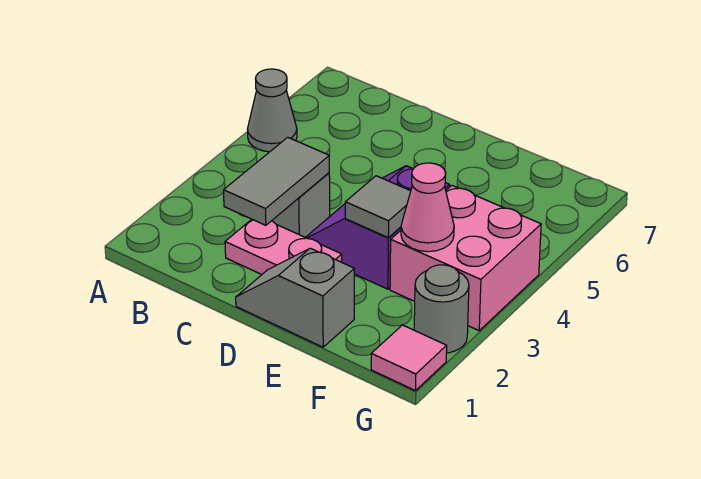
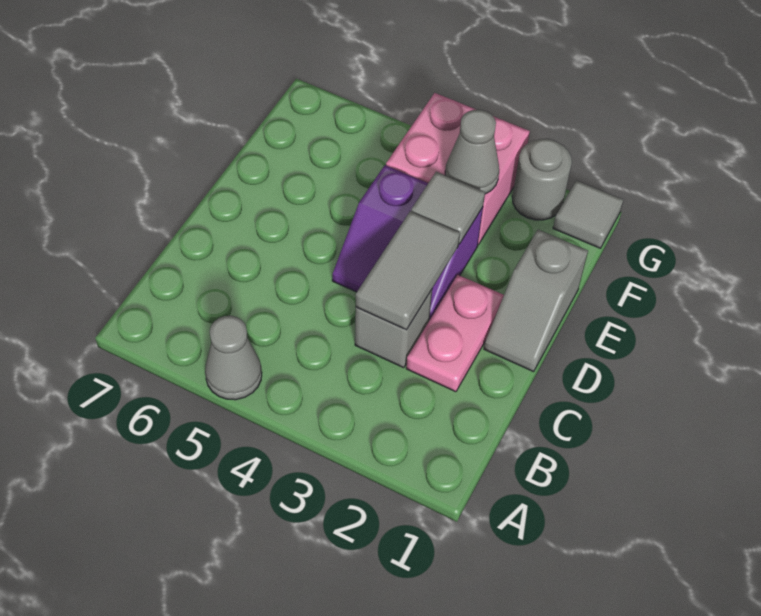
grey tile C2:C3 level 2 -> grey tile C3:D3 level 2
pink cone F3 level 2 -> grey cone F3 level 2
pink tile G1 level 1 -> grey tile G1 level 1

